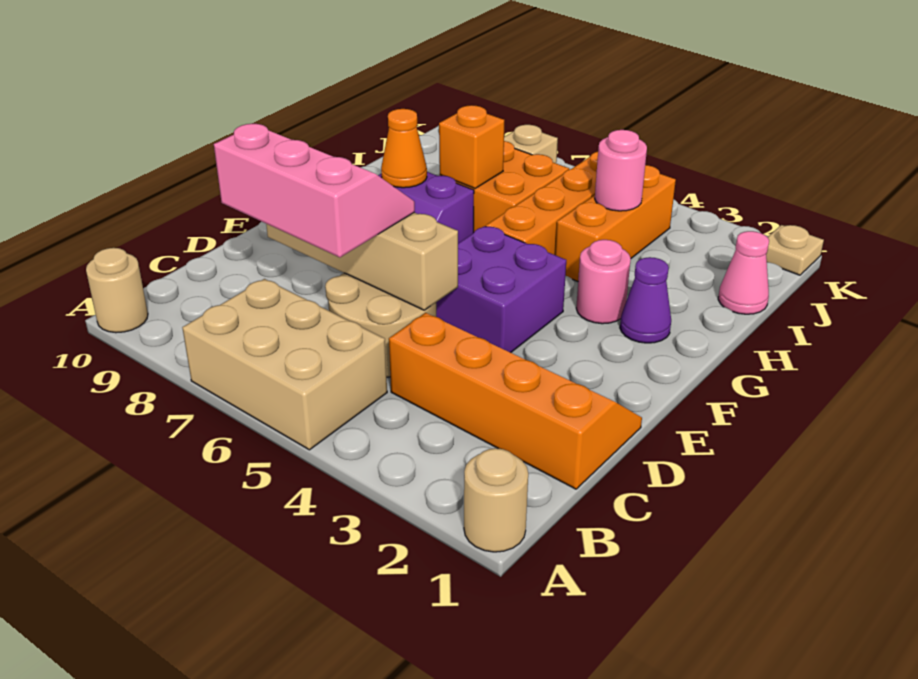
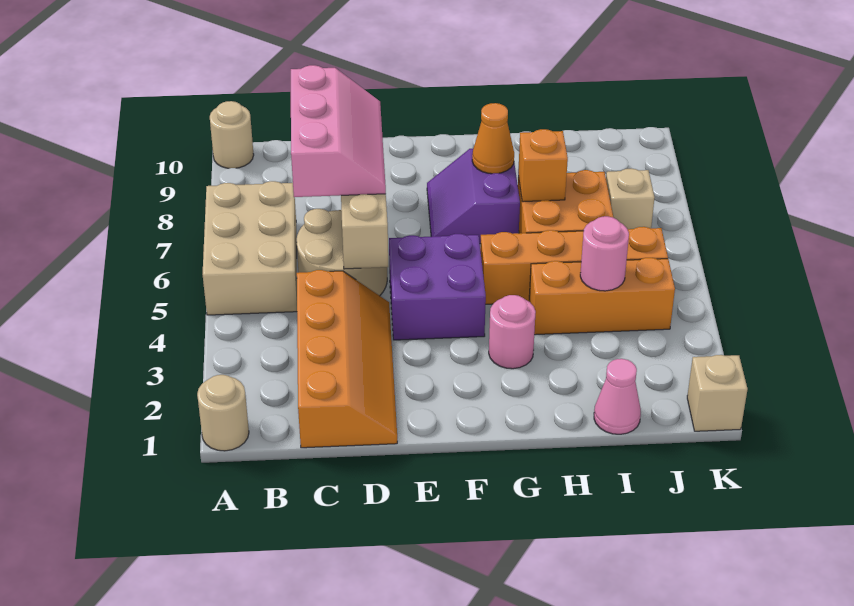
purple cone G2 level 1 -> none
tan plate K1 level 1 -> tan brick K1 level 1

